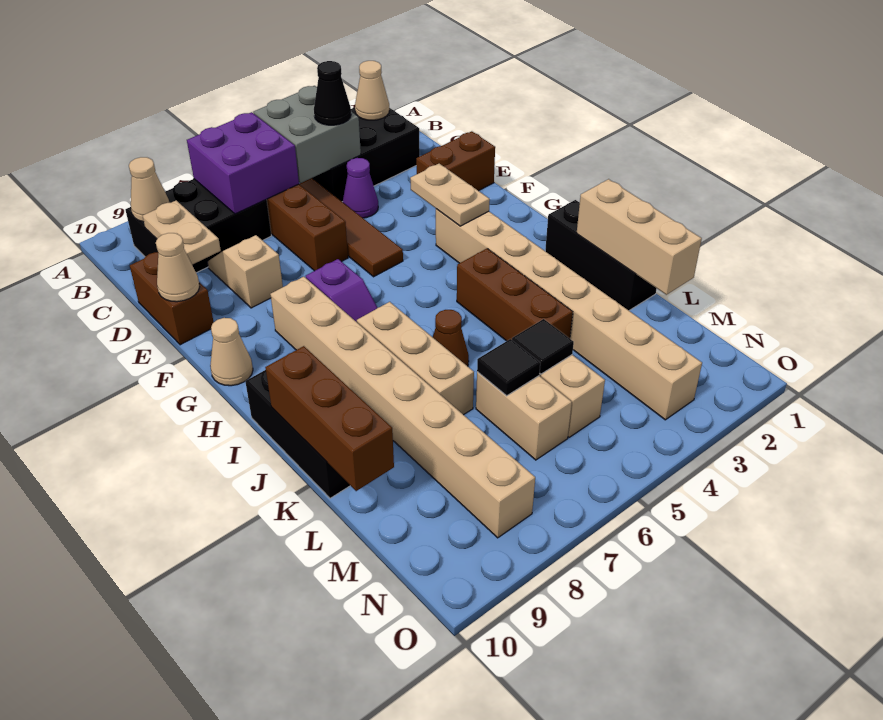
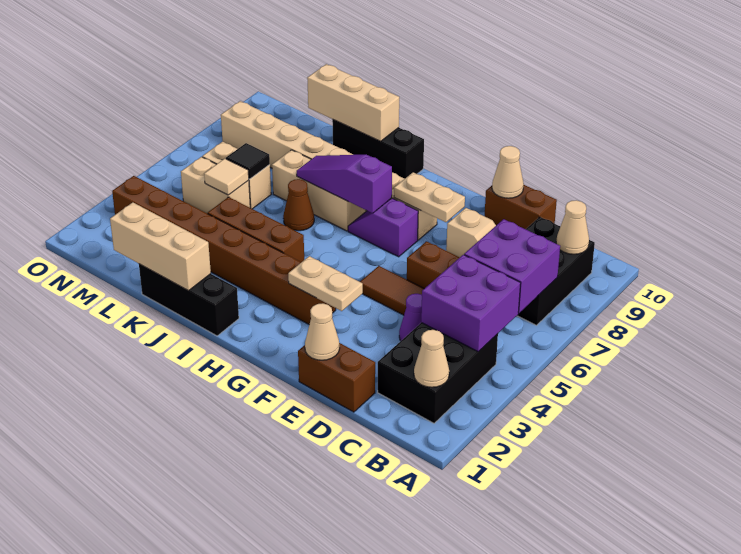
grey brick B4:C5 level 2 -> purple brick B4:C5 level 2
black cone C4 level 3 -> none
tan plate C9:D9 level 2 -> tan plate F8:G8 level 2
brown brick E1:E2 level 1 -> brown brick D1:E1 level 1
tan brick G3:N3 level 1 -> brown brick G3:N3 level 1
tan cone G10 level 1 -> tan cone E1 level 2
none -> purple slope H7:J7 level 2 top H
brown brick J10:L10 level 2 -> tan brick J10:L10 level 2
black tile L5 level 2 -> tan tile L5 level 2

